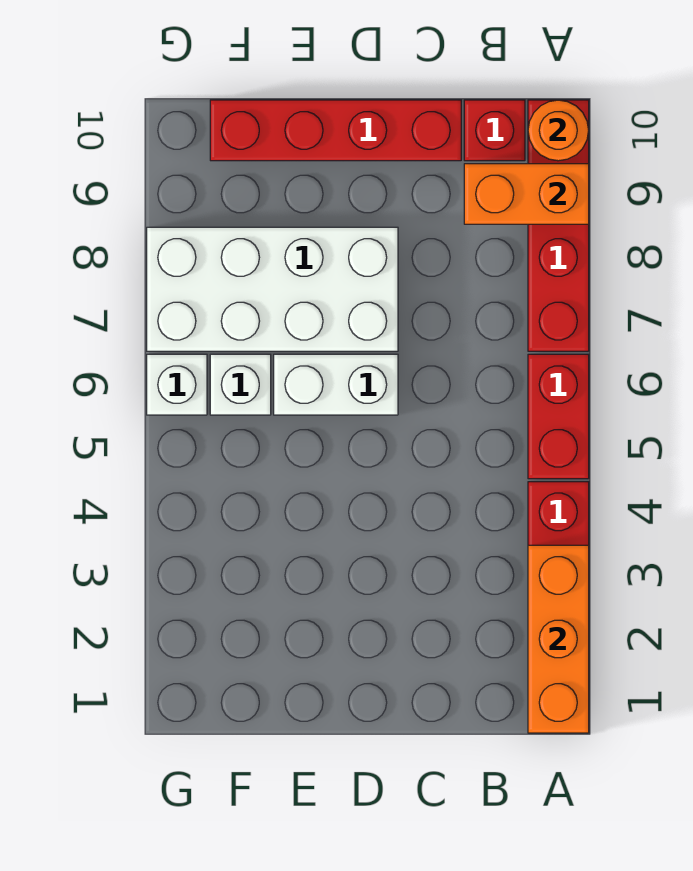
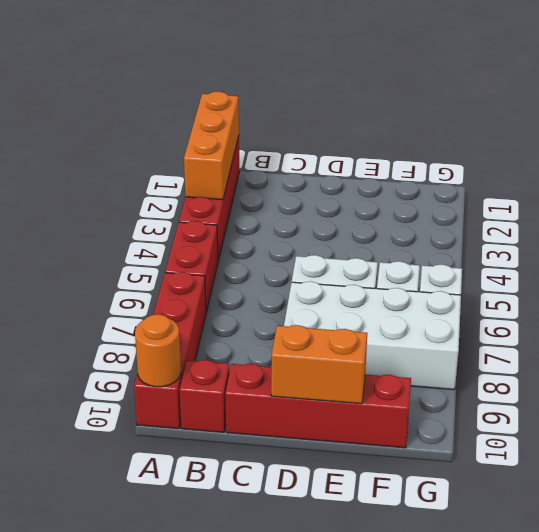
orange brick A9:B9 level 2 -> orange brick D10:E10 level 2

